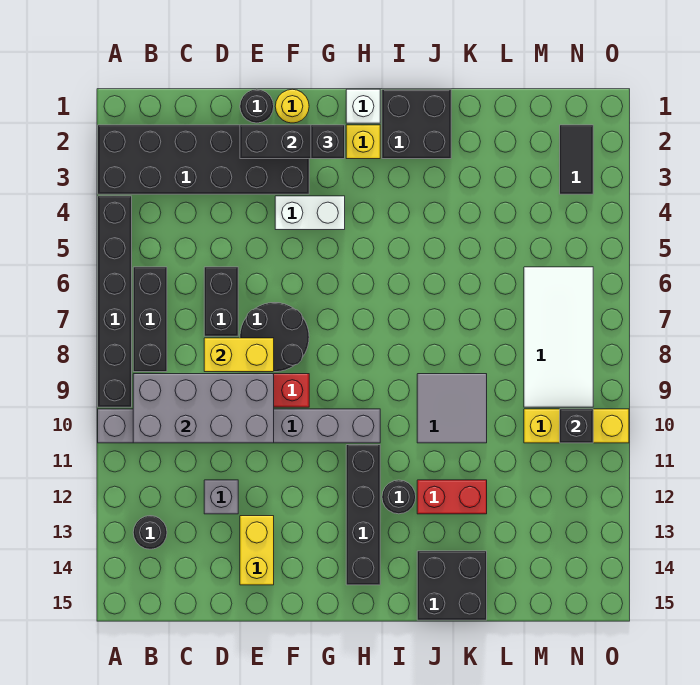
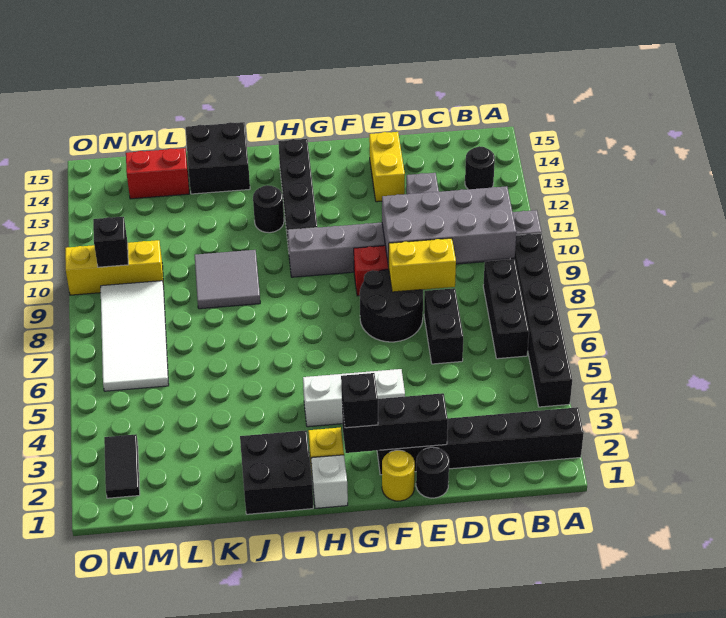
black brick A2:F3 level 1 -> black brick A2:F2 level 1
white brick F4:G4 level 1 -> white brick F4:H4 level 1
red brick J12:K12 level 1 -> red brick L14:M14 level 1

